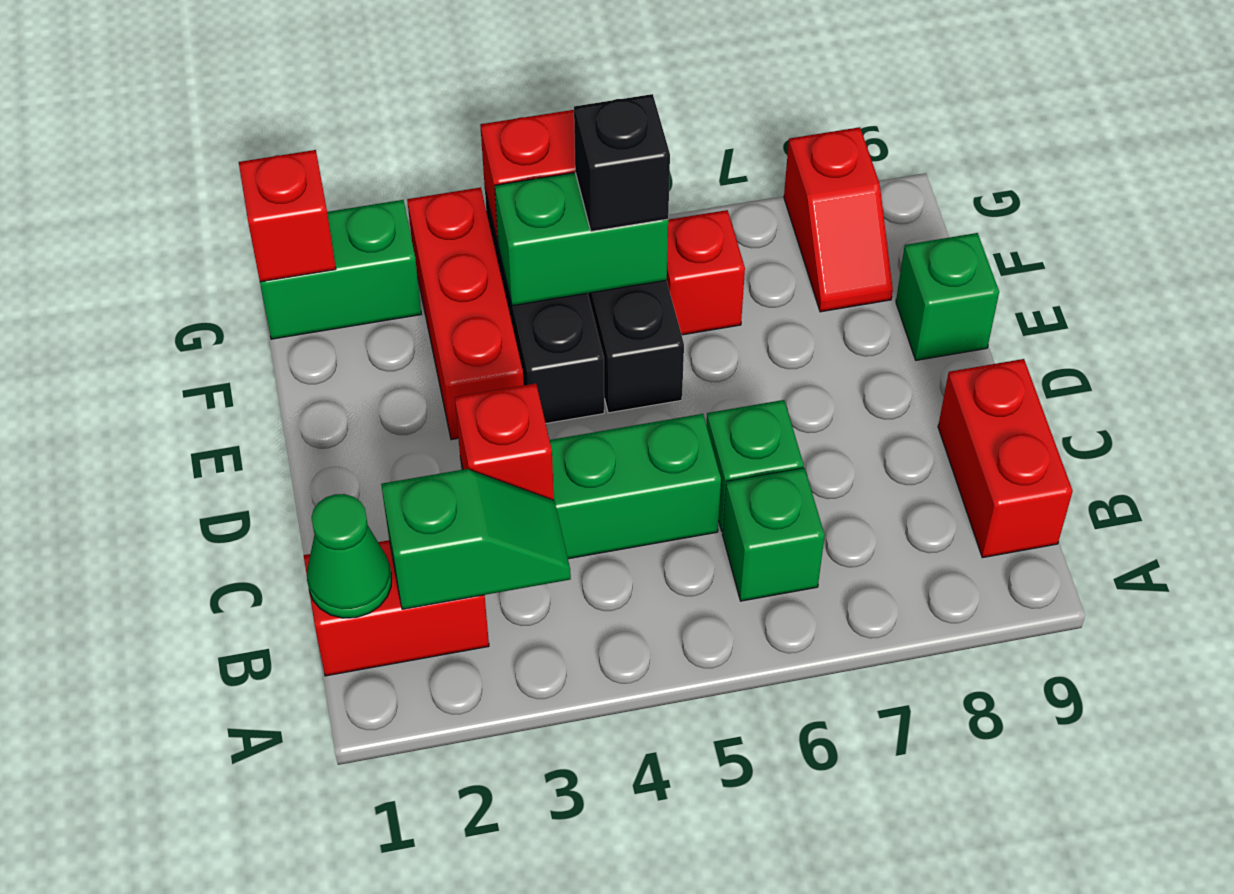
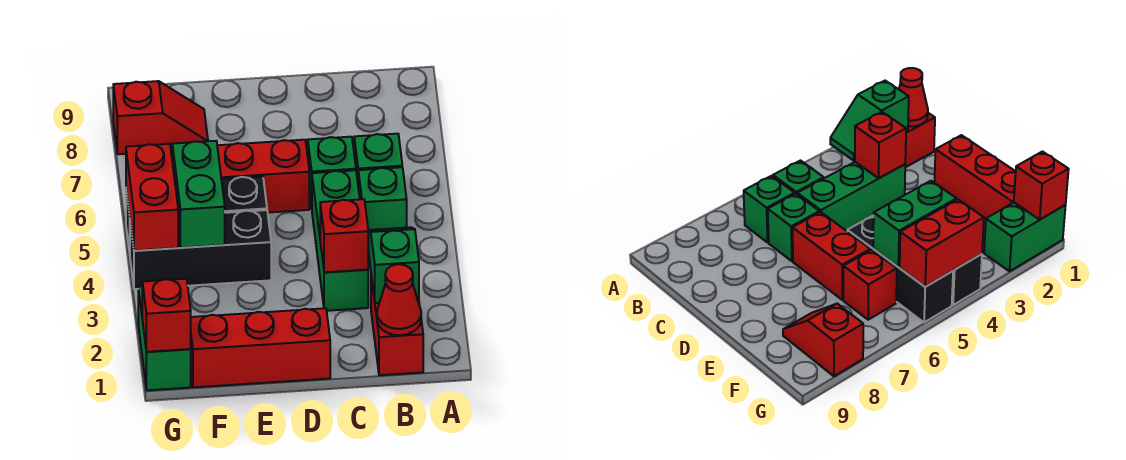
green cone B1 level 2 -> red cone B1 level 2
red brick B9:C9 level 1 -> red brick D6:E6 level 1
red brick E3:G3 level 1 -> red brick D1:F1 level 1
green brick E9 level 1 -> green brick B5 level 1
black brick F5 level 3 -> none

